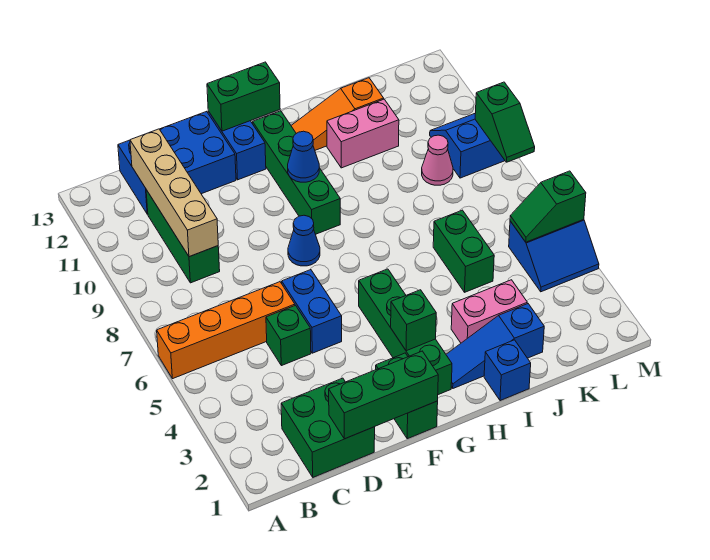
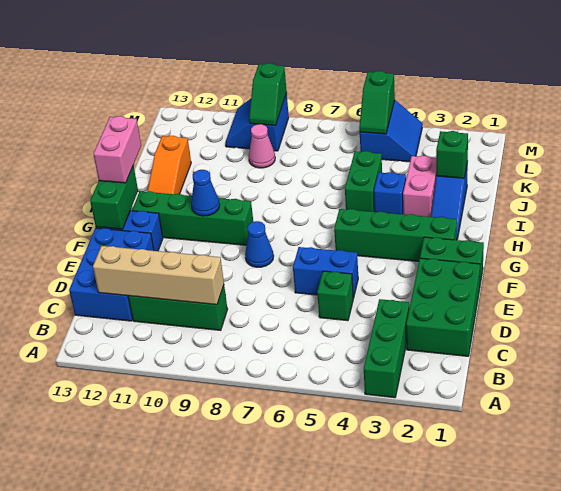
orange brick A6:D6 level 1 -> none
green brick C1:D2 level 1 -> green brick C1:E2 level 1
green brick D1:F1 level 2 -> green brick A3:C3 level 1
green brick G3 level 2 -> green brick J2 level 2
blue brick I1 level 1 -> blue brick I4 level 1
pink brick I11:J11 level 1 -> pink brick G13:H13 level 3
green brick J5:J6 level 1 -> green brick I5:J5 level 1
green slope M8:M9 level 2 top 9 -> green slope L9:M9 level 2 top M

